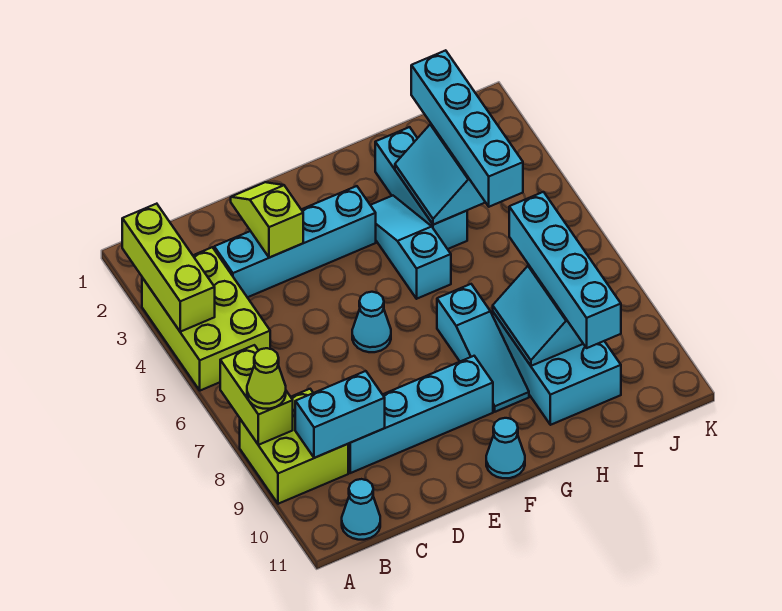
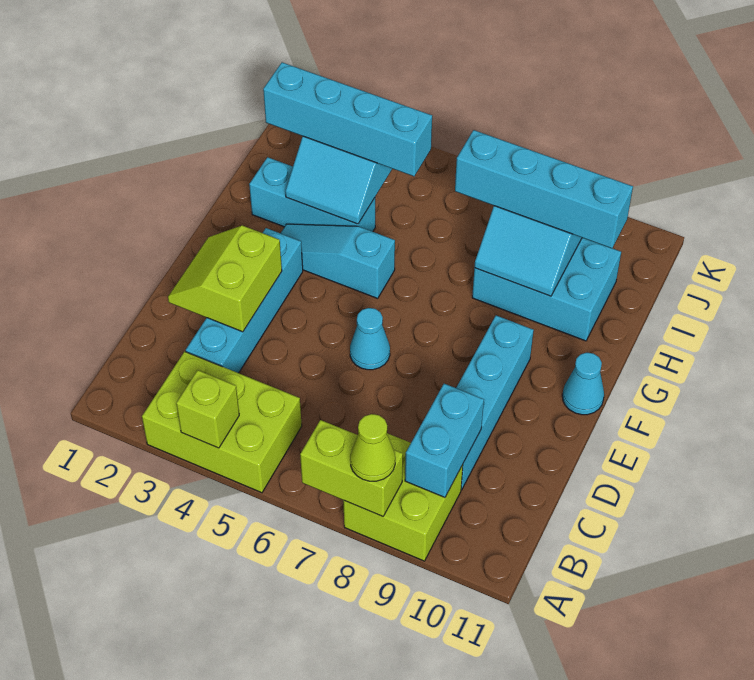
lime brick A2:A4 level 2 -> lime brick A4 level 2
cyan cone B11 level 1 -> none
lime slope D2:D3 level 2 top 3 -> lime slope D2:E3 level 2 top 3
cyan slope G7:G9 level 1 top 7 -> none

